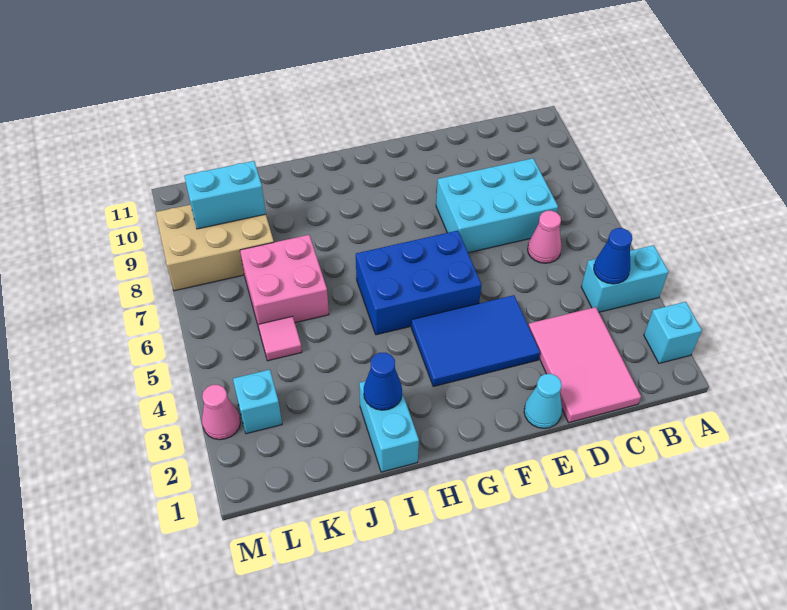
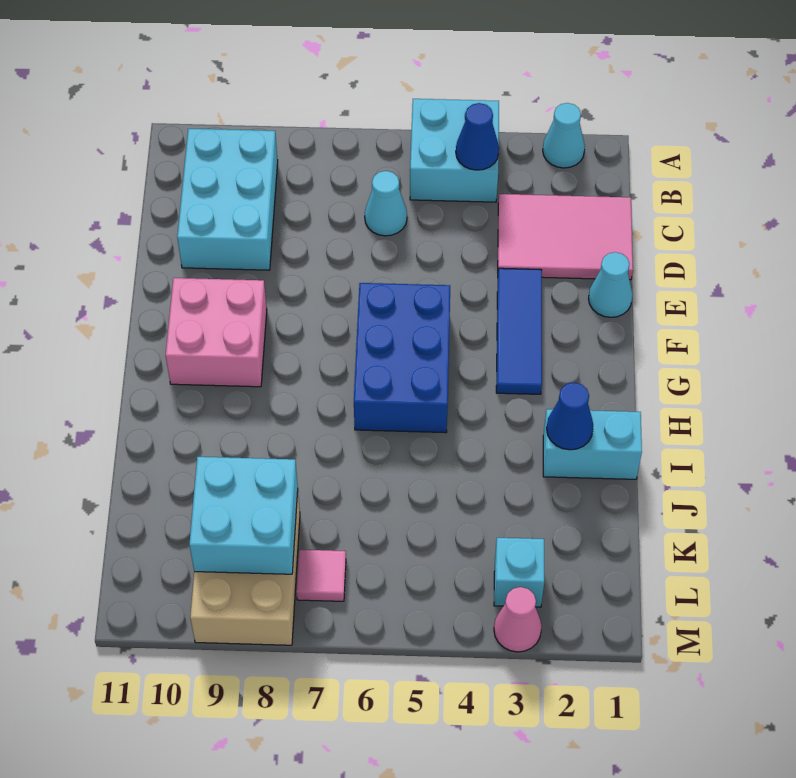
cyan brick A2 level 1 -> cyan cone A2 level 1
cyan brick A4:B4 level 1 -> cyan brick A4:B5 level 1
pink cone C6 level 1 -> cyan cone C6 level 1
cyan brick C7:E8 level 1 -> cyan brick B9:D10 level 1
blue tile E3:G4 level 1 -> blue tile E3:G3 level 1
pink brick J6:K7 level 1 -> pink brick F9:G10 level 1
pink tile K5 level 1 -> pink tile L7 level 1
cyan brick K9:L9 level 2 -> cyan brick K8:L9 level 2

